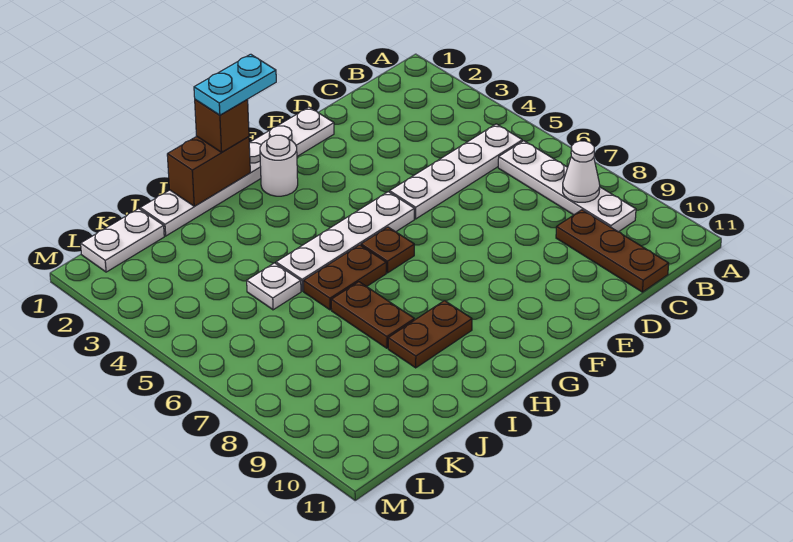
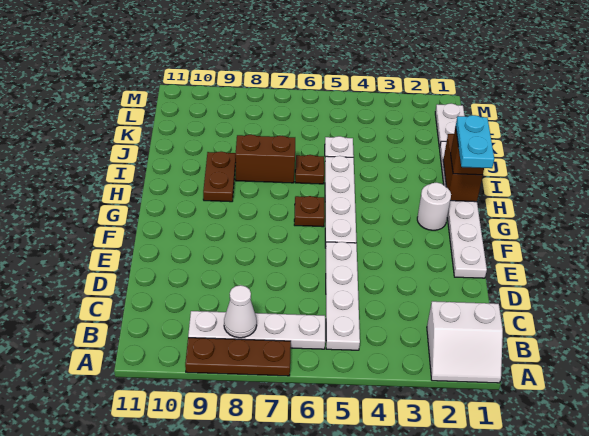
none -> white slope A1:B2 level 1 top B
brown plate C9:C11 level 1 -> brown plate A7:A9 level 1
brown plate H6:I6 level 1 -> brown plate I6 level 1
brown plate I7:I8 level 1 -> brown brick I7:I8 level 1

